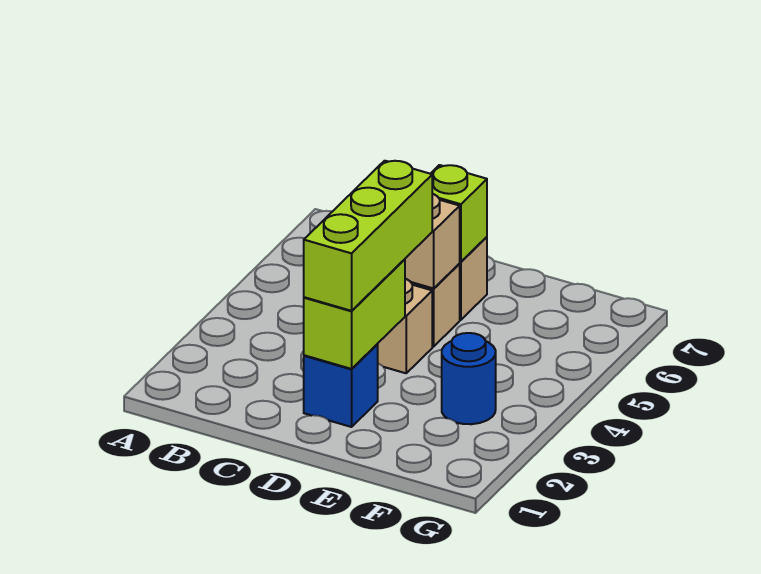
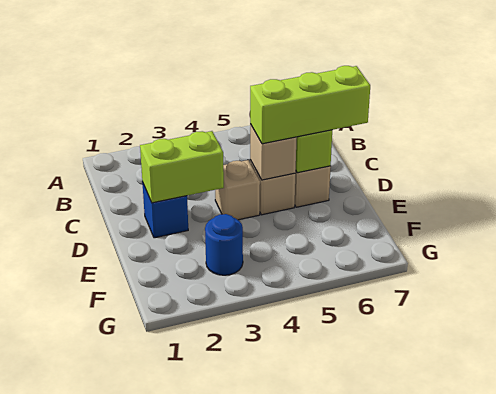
lime brick D2:D4 level 3 -> lime brick D5:D7 level 3

